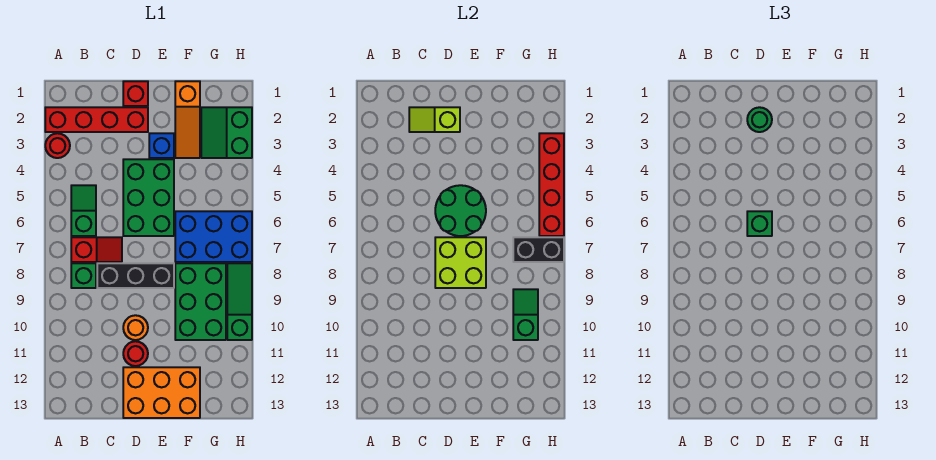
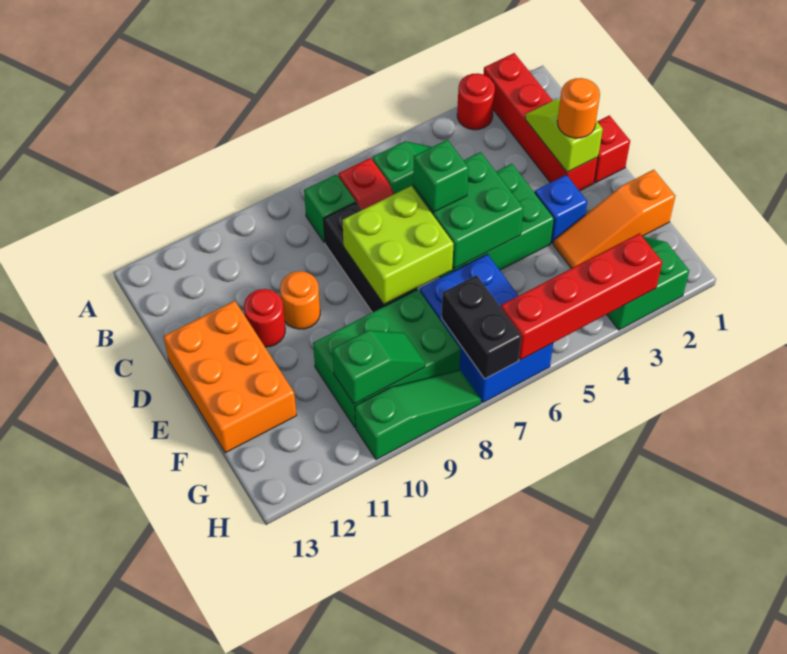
green round brick D2 level 3 -> orange round brick D2 level 3
green round brick D5:E6 level 2 -> green brick D5:E6 level 2

